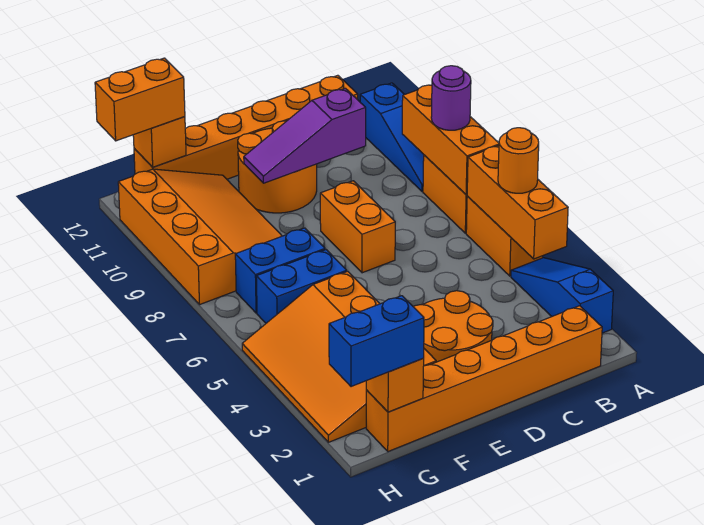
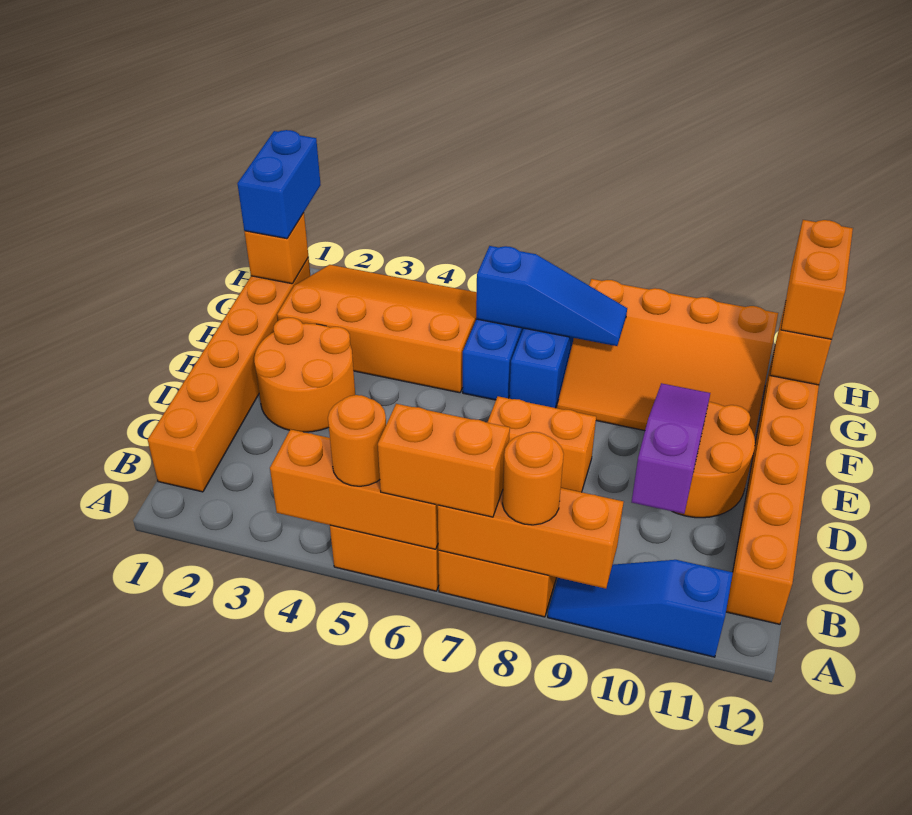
blue slope A2:A4 level 1 top 2 -> blue slope G6:G8 level 2 top 6
none -> orange brick A6:A7 level 3
purple round brick A8 level 3 -> orange round brick A8 level 3

